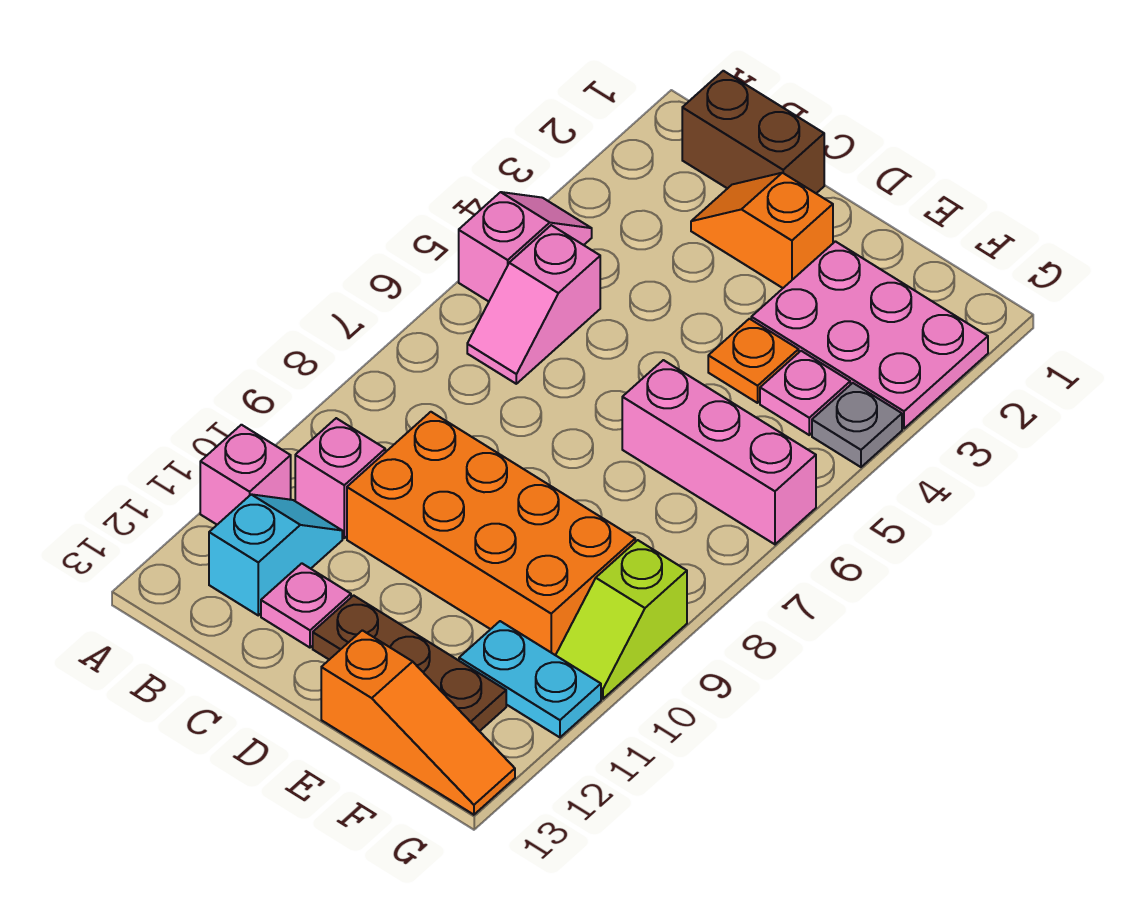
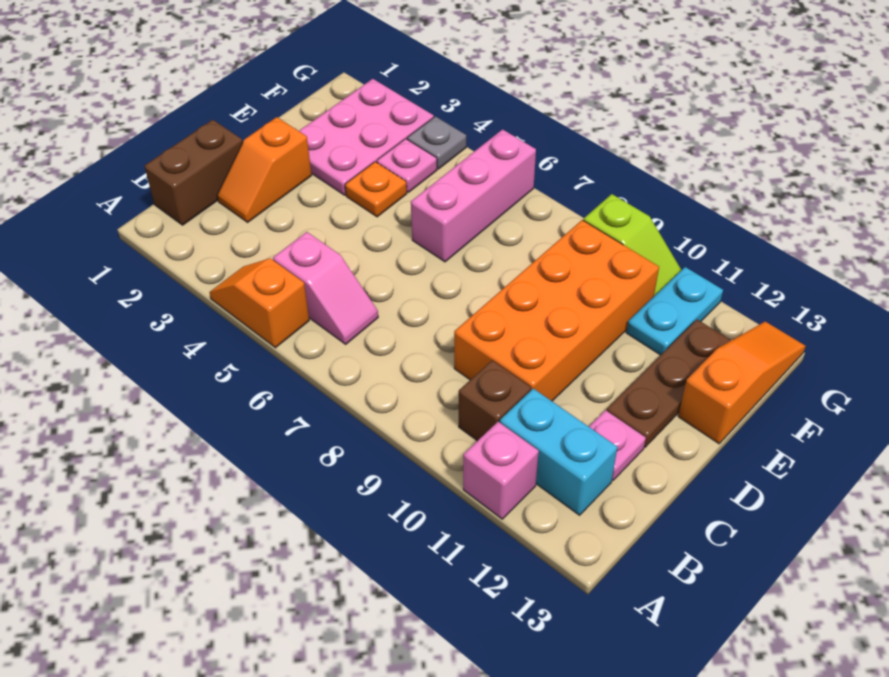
pink slope A4:A5 level 1 top 5 -> orange slope A4:A5 level 1 top 5
pink brick B10 level 1 -> brown brick B10 level 1
cyan slope B11:B12 level 1 top 12 -> cyan brick B11:B12 level 1

